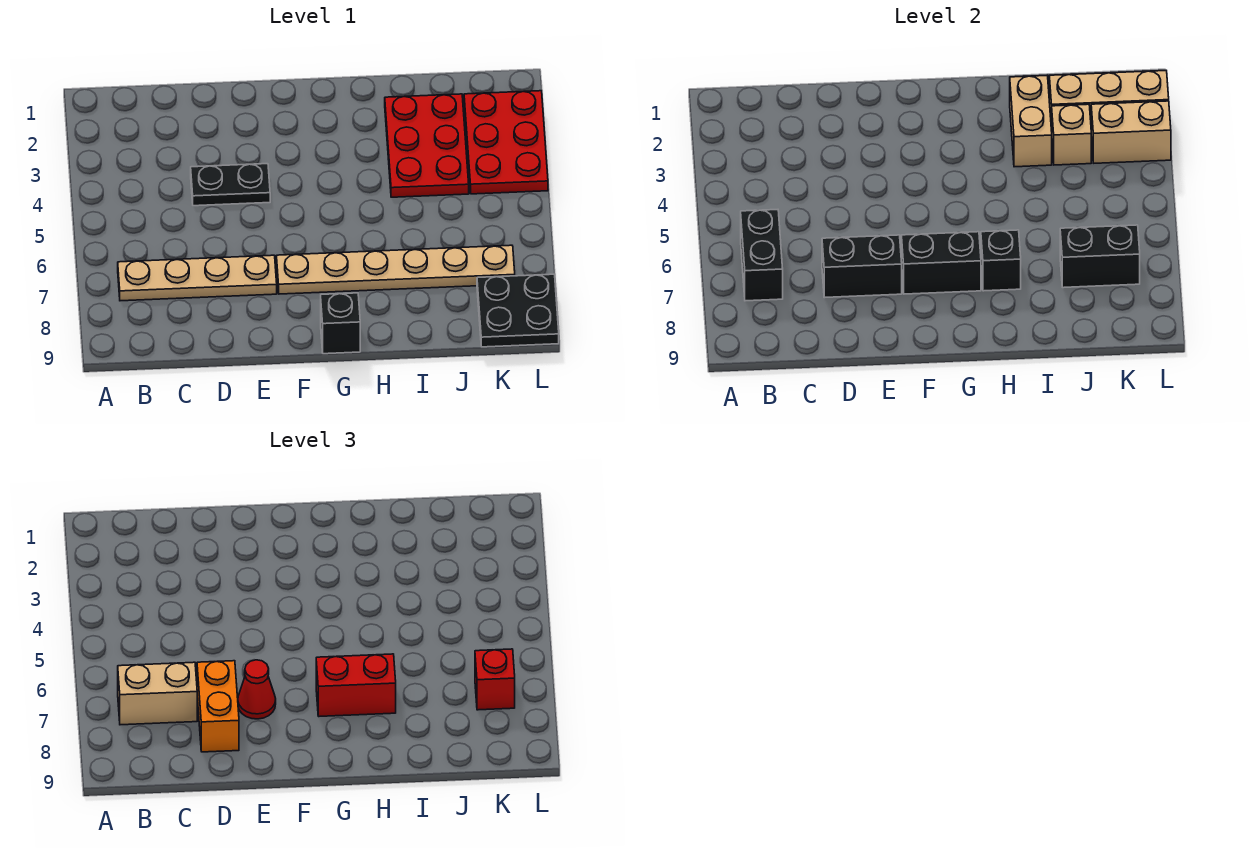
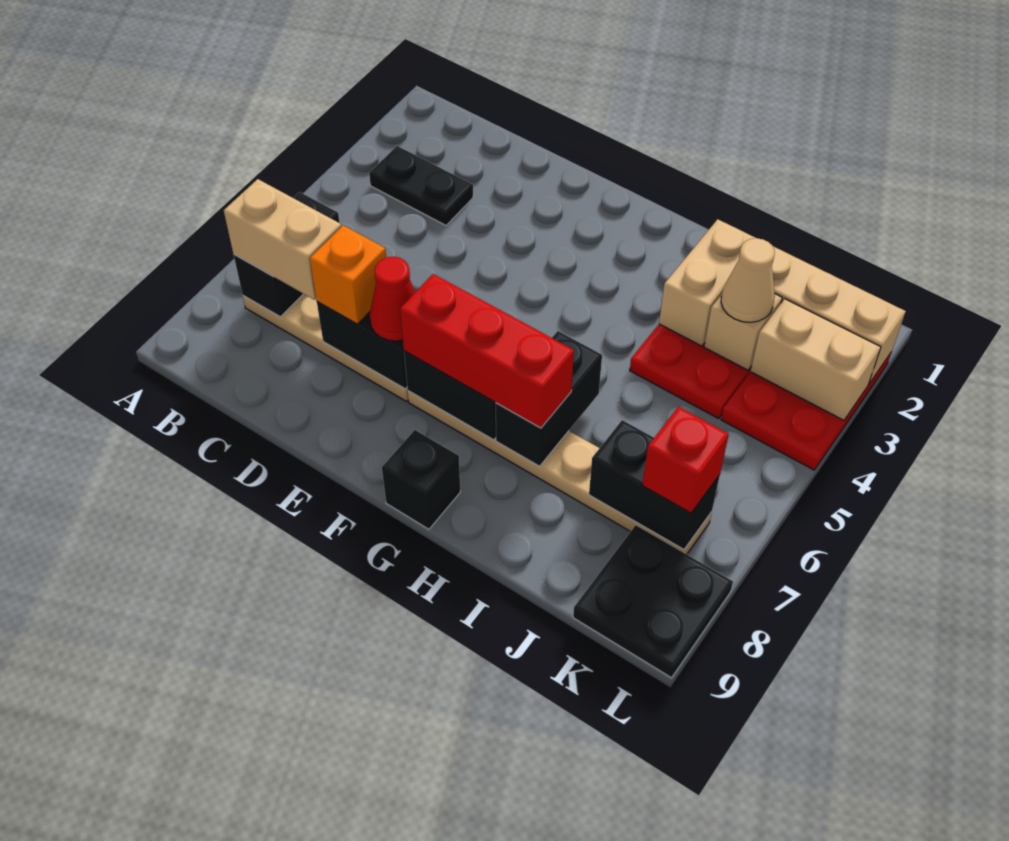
black plate D4:E4 level 1 -> black plate B3:C3 level 1
orange brick D7:D8 level 3 -> orange brick D7 level 3
red brick G7:H7 level 3 -> red brick F7:H7 level 3
black brick H7 level 2 -> black brick H6:H7 level 2
none -> tan cone J3 level 3

